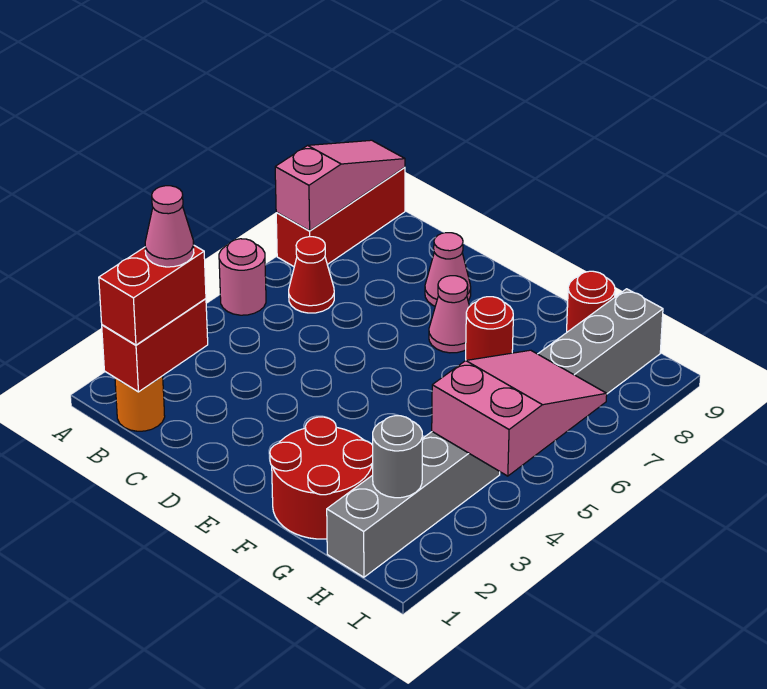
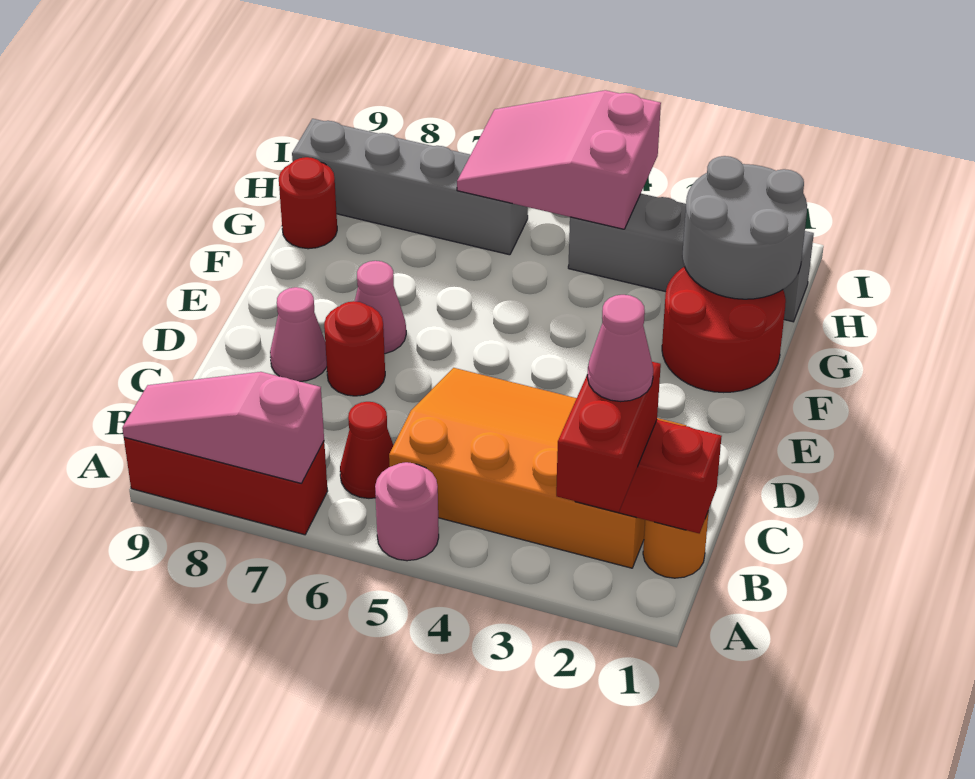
red brick B1:B2 level 3 -> red brick A2:B2 level 3
none -> orange slope B2:D5 level 1 top B
red round brick F7 level 1 -> red round brick D7 level 1
grey round brick H2 level 2 -> grey round brick G1:H2 level 2

